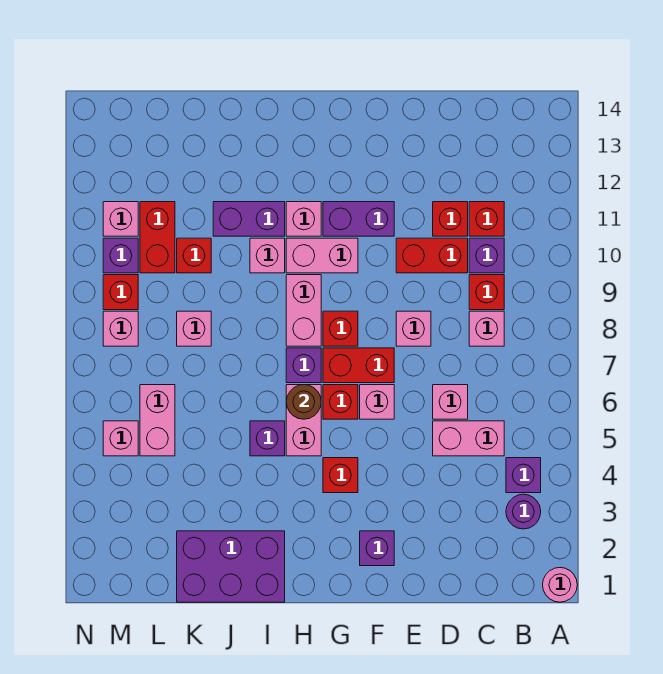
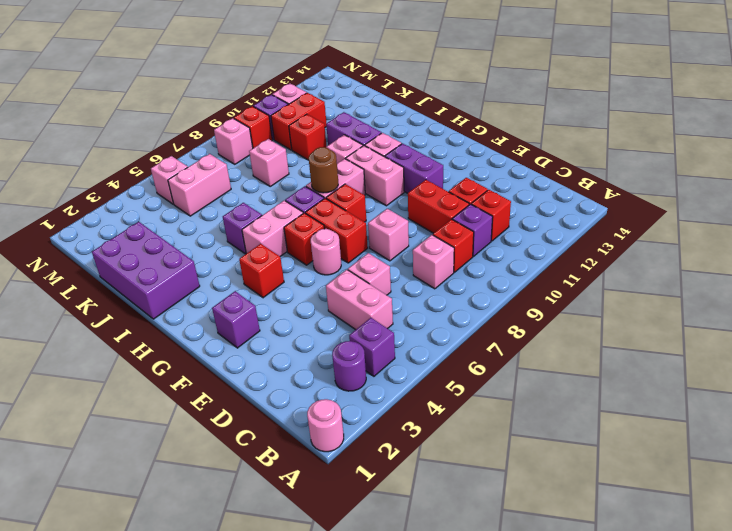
pink brick F6 level 1 -> pink round brick F6 level 1
brown round brick H6 level 2 -> brown round brick H8 level 2

